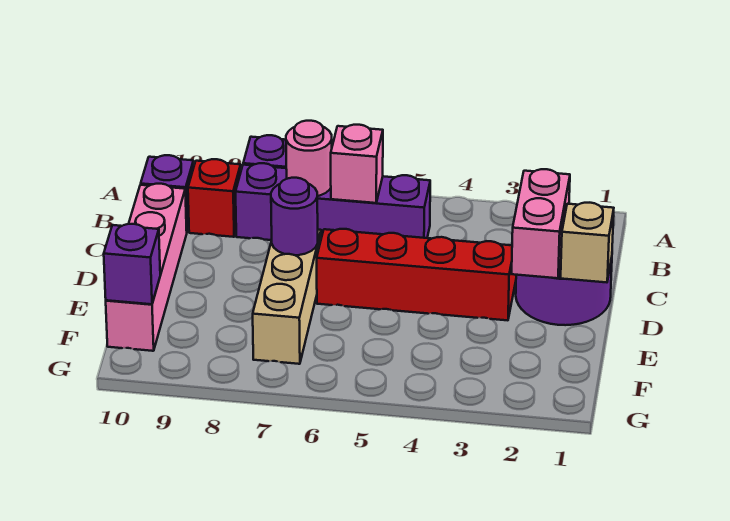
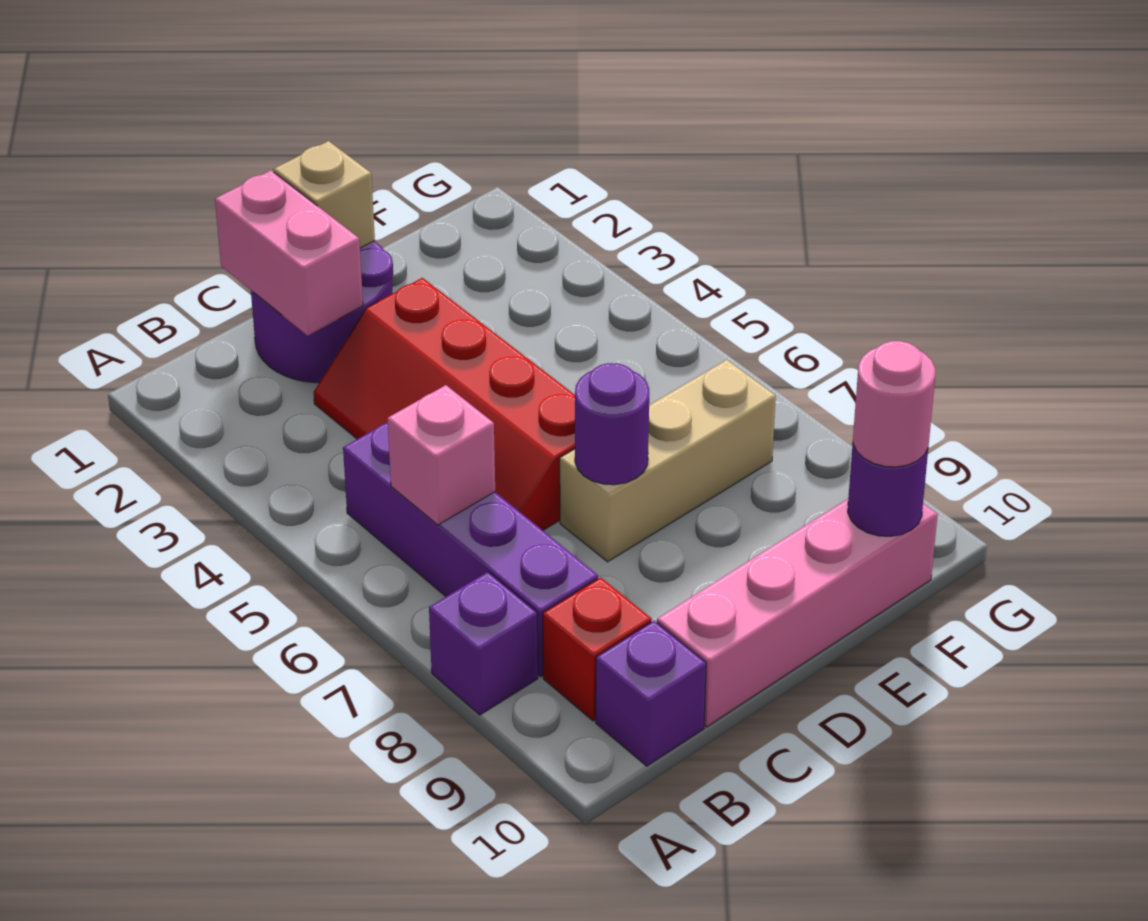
pink round brick B7 level 2 -> pink round brick F10 level 3
pink brick C2:D2 level 2 -> pink brick C1:C2 level 2
purple brick F10 level 2 -> purple round brick F10 level 2

